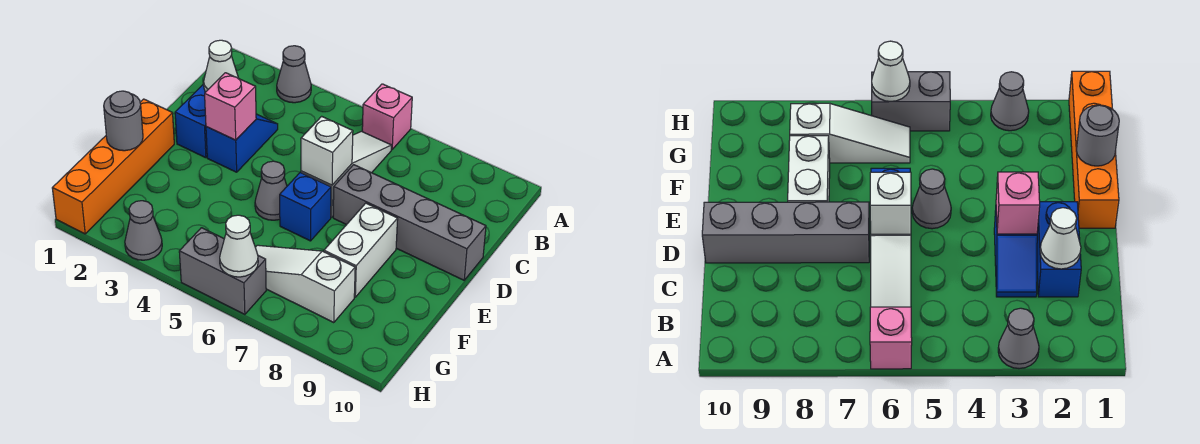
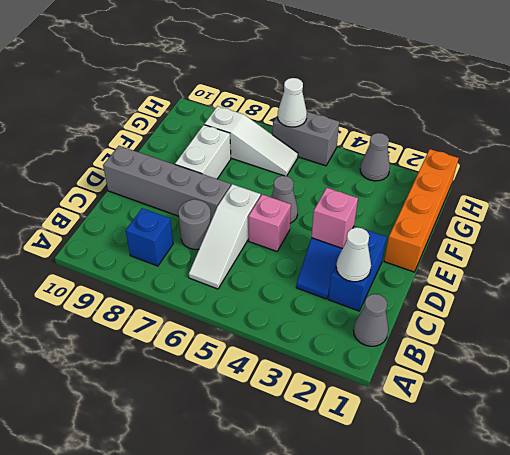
grey cone A3 level 1 -> grey cone B1 level 1
pink brick A6 level 1 -> pink brick D5 level 1
white brick D6 level 2 -> none
blue brick E6 level 1 -> blue brick B8 level 1
grey round brick F1 level 2 -> grey round brick C7 level 1

